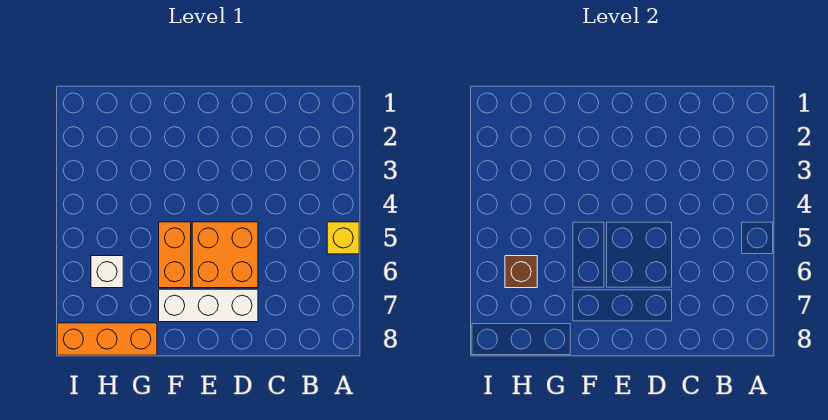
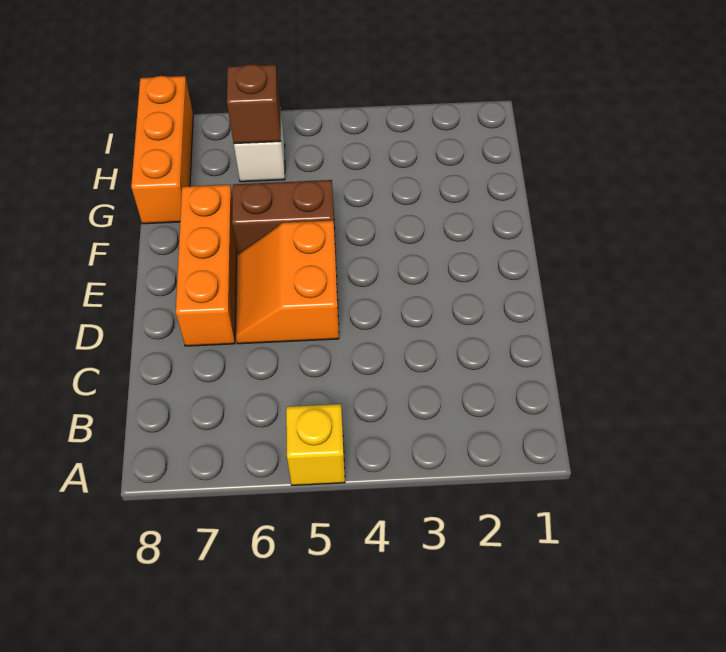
orange brick D5:E6 level 1 -> orange slope D5:E6 level 1 top 5
white brick D7:F7 level 1 -> orange brick D7:F7 level 1
orange brick F5:F6 level 1 -> brown brick F5:F6 level 1

